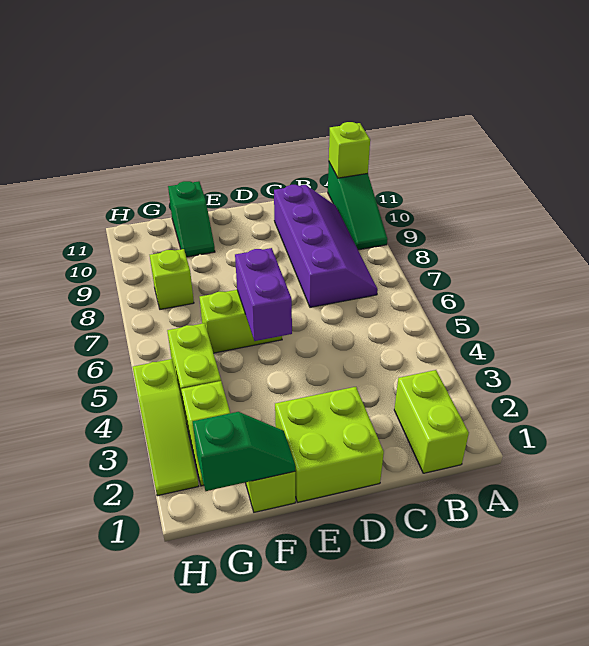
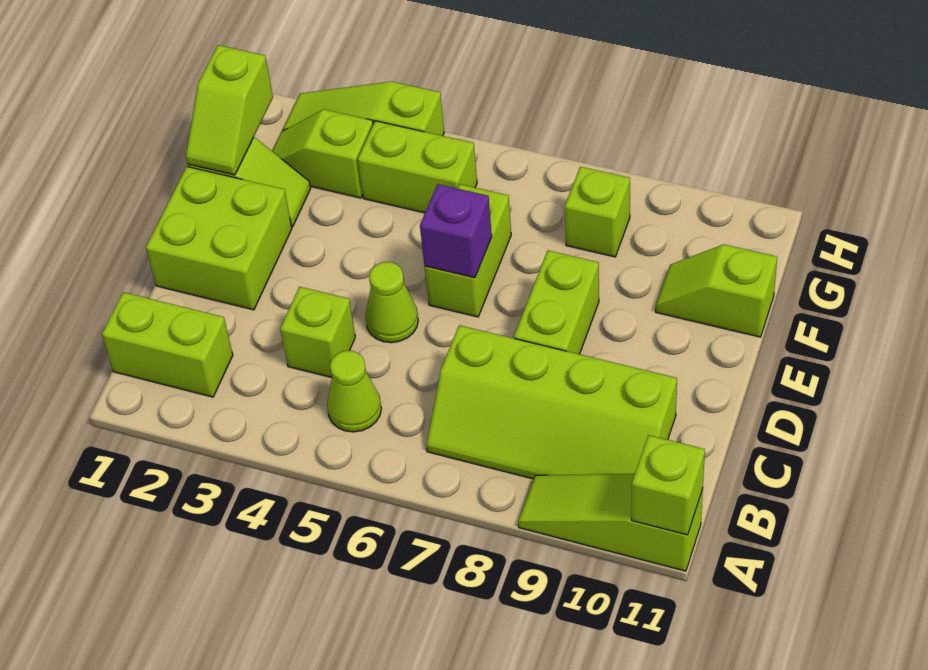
green slope A9:A11 level 1 top 11 -> lime slope A9:A11 level 1 top 11
none -> lime cone B5 level 1
purple slope B7:C10 level 1 top C -> lime slope B7:C10 level 1 top C
none -> lime brick C4 level 1
none -> lime cone D5 level 1
none -> lime brick D8:E8 level 1
purple brick E5:E6 level 2 -> purple brick E6 level 2
green slope F1:G1 level 2 top G -> lime slope F1:G1 level 2 top G
green slope F10:F11 level 1 top 11 -> lime slope F10:F11 level 1 top 11

